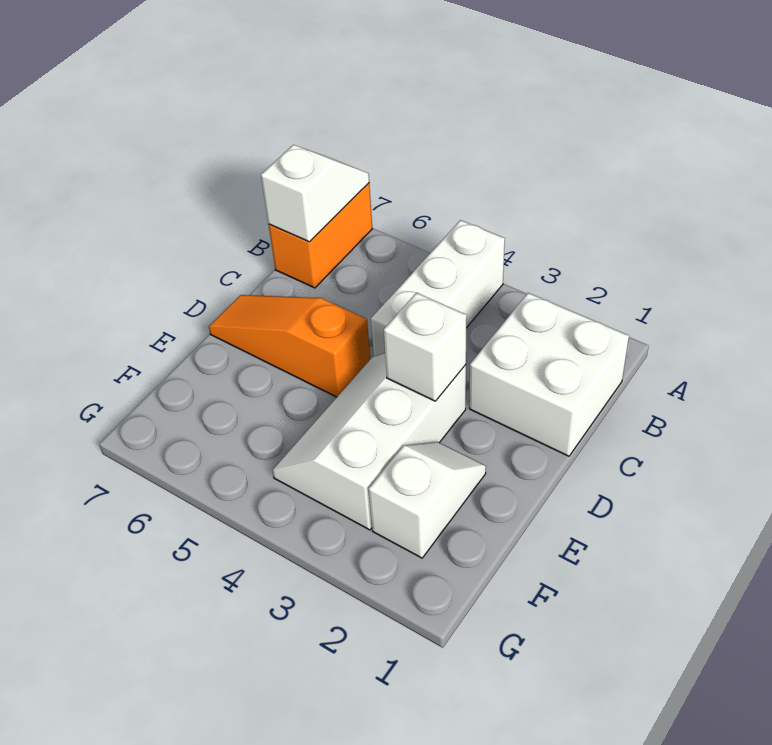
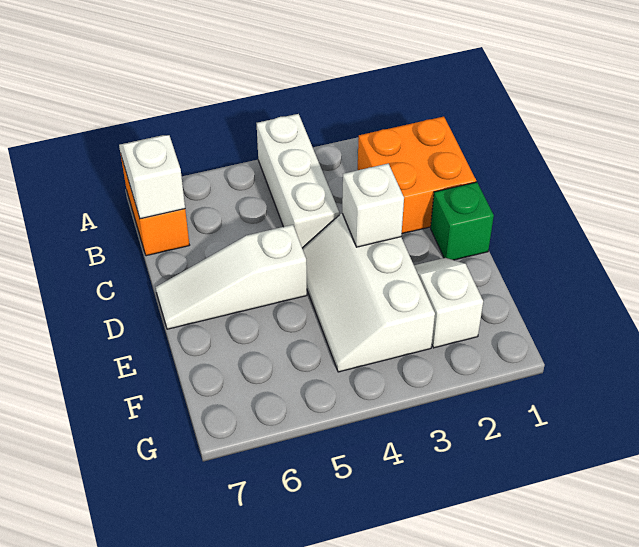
white brick B1:C2 level 1 -> orange brick B1:C2 level 1
none -> green brick D1 level 1
orange slope D5:D7 level 1 top 5 -> white slope D5:D7 level 1 top 5

